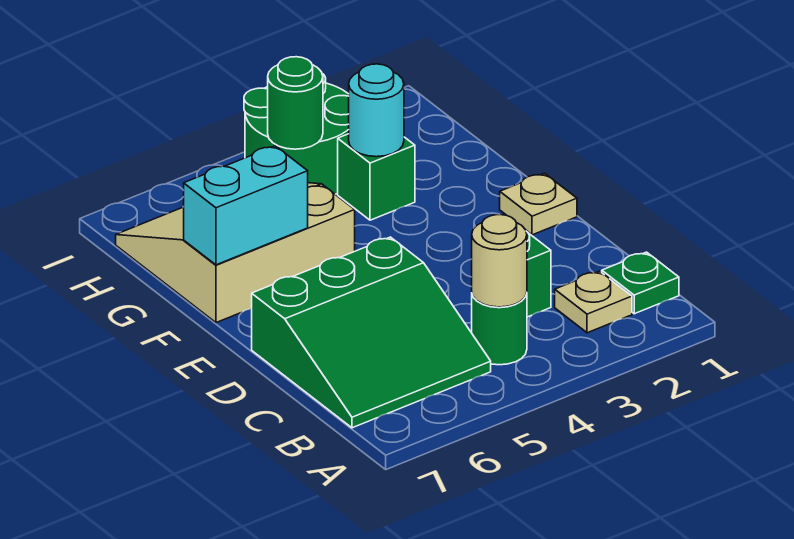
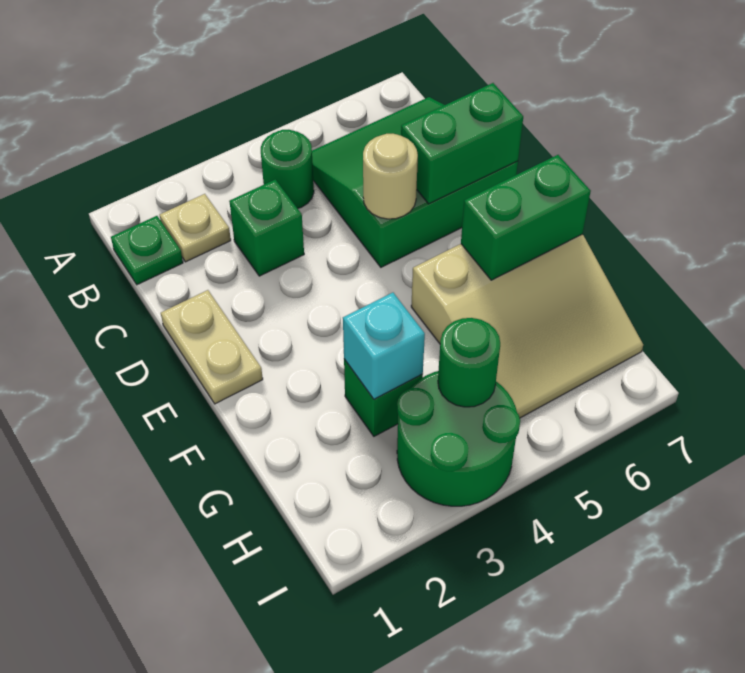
tan round brick B4 level 2 -> tan round brick D5 level 2
none -> green brick D6:D7 level 2
tan plate E1 level 1 -> tan plate D1:E1 level 1
cyan brick F6:F7 level 2 -> green brick F6:F7 level 2
cyan round brick G3 level 2 -> cyan brick G3 level 2

